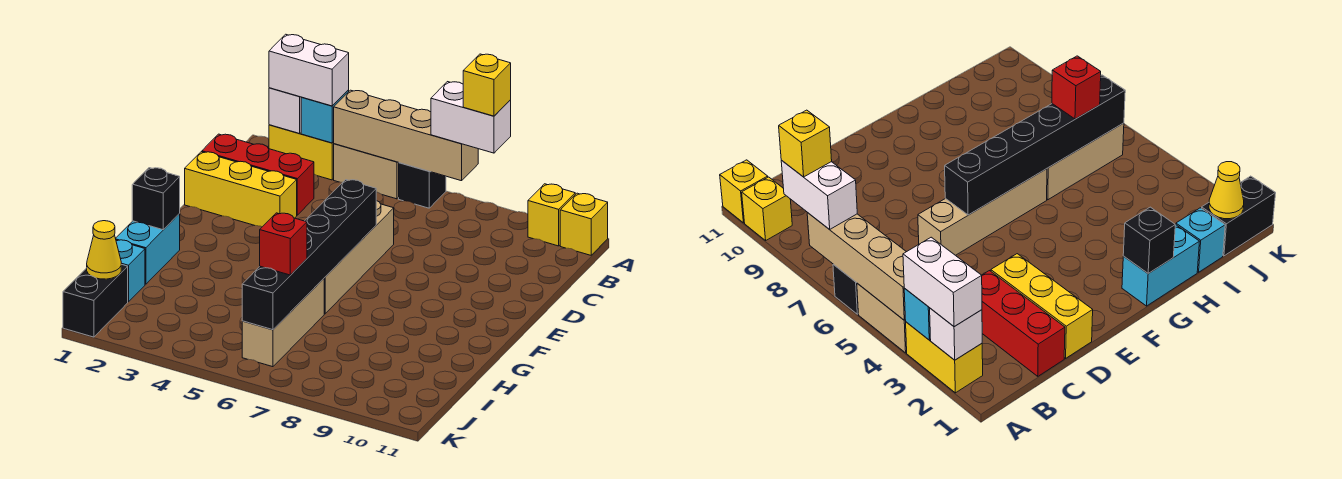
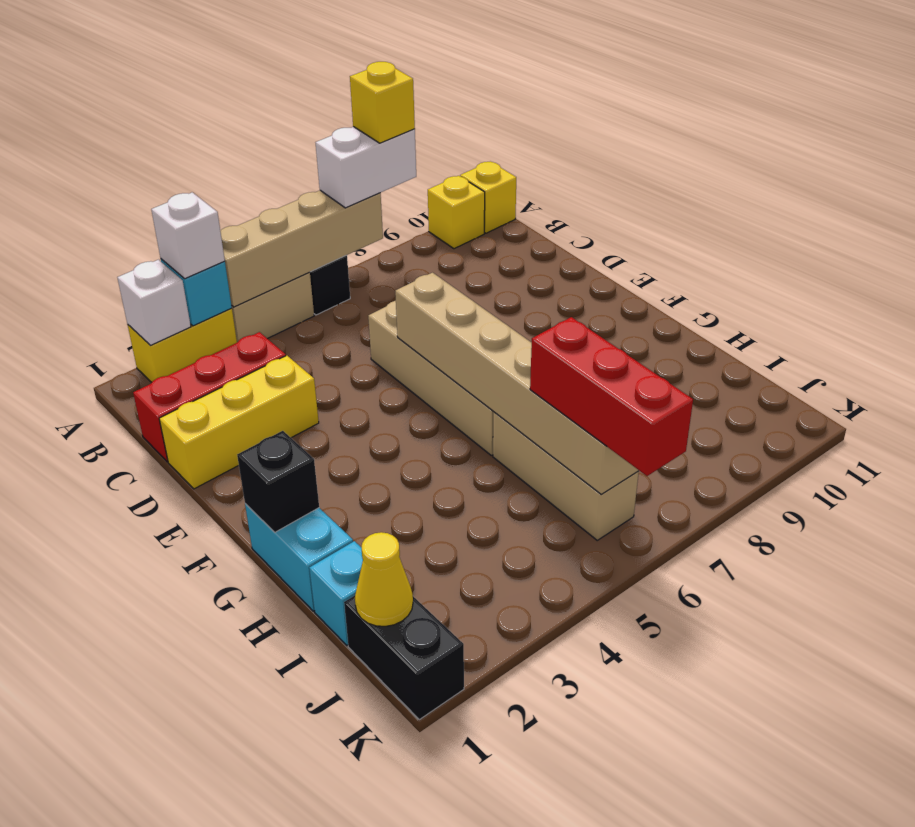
white brick A2:A3 level 3 -> white brick A3 level 3
black brick E6:J6 level 2 -> tan brick E6:J6 level 2
red brick I6 level 3 -> red brick I6:K6 level 3

